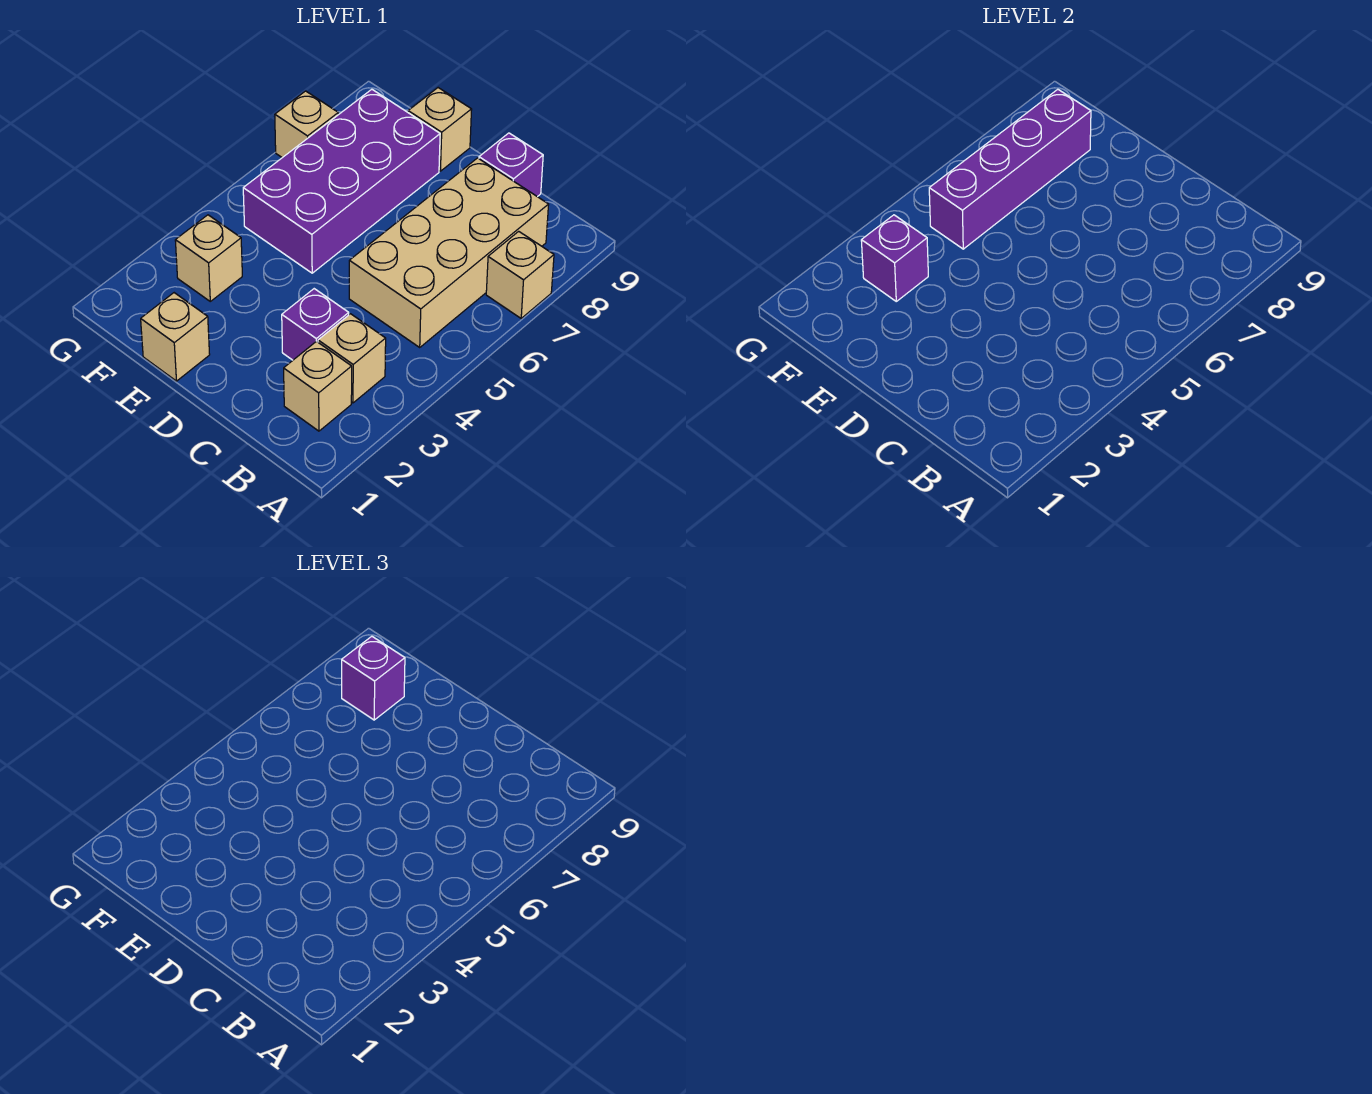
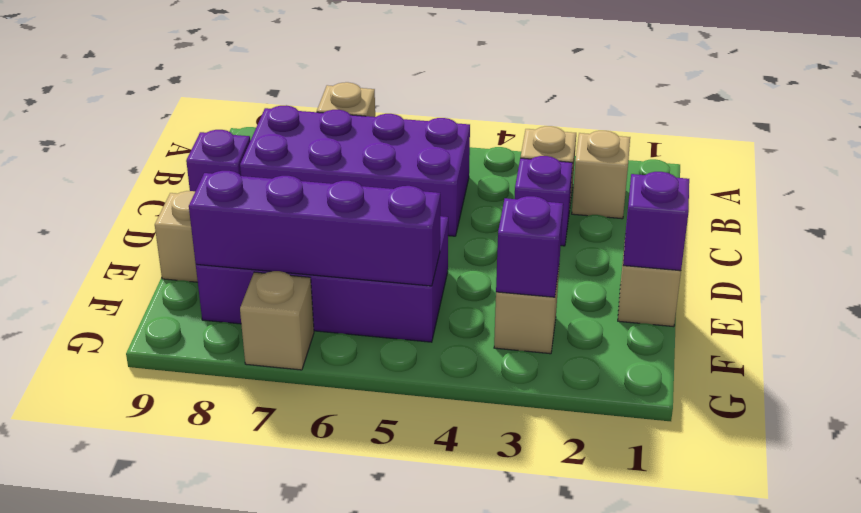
tan brick B5:C8 level 1 -> purple brick B5:C8 level 1
purple brick F8 level 3 -> purple brick E1 level 2

